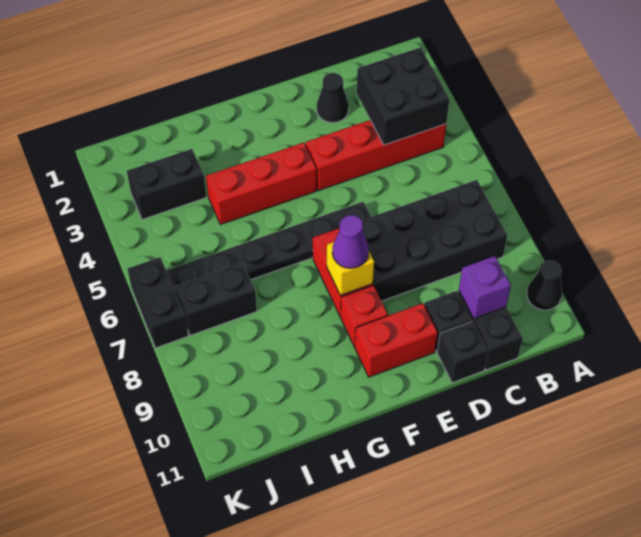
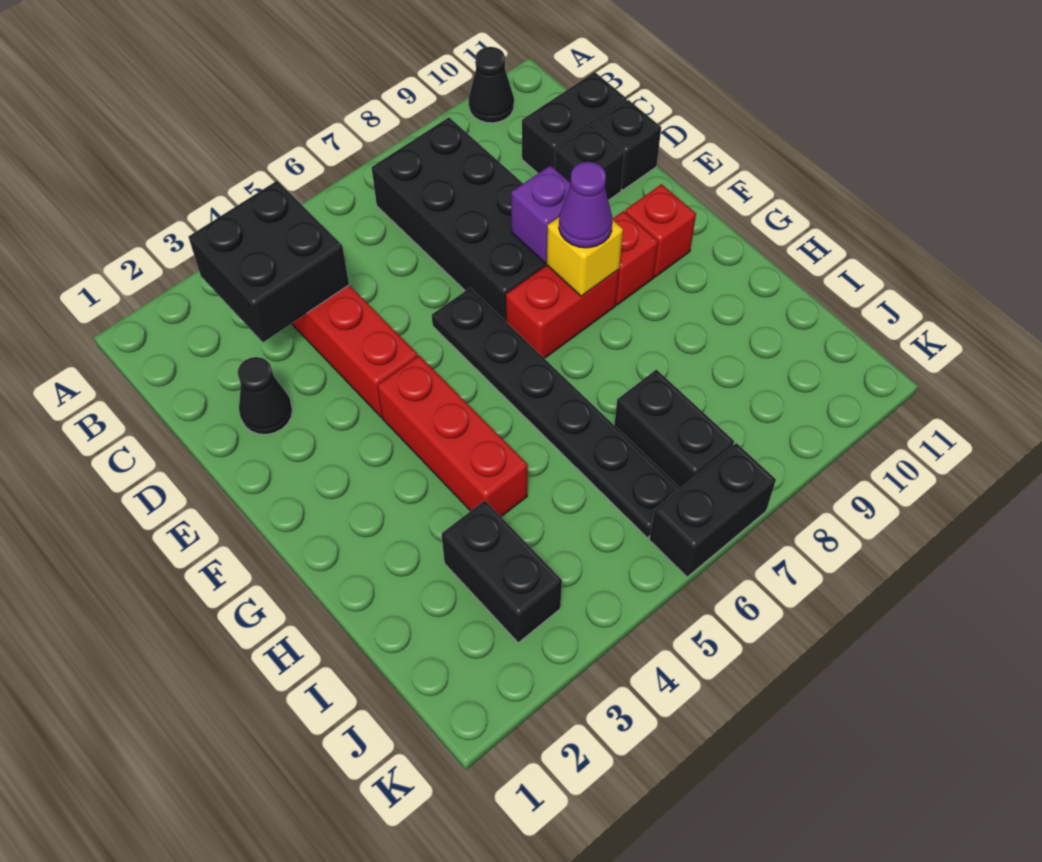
purple brick C10 level 2 -> purple brick E8 level 2
red brick E10:F10 level 1 -> red brick F10 level 1

